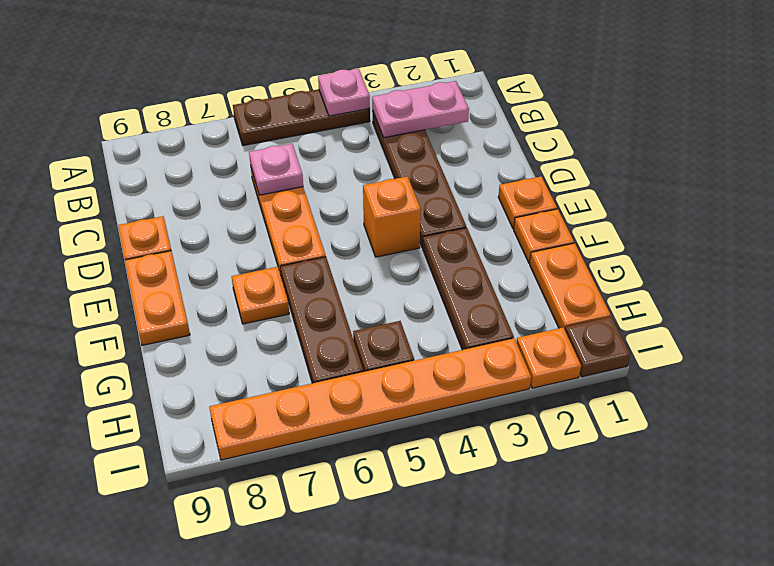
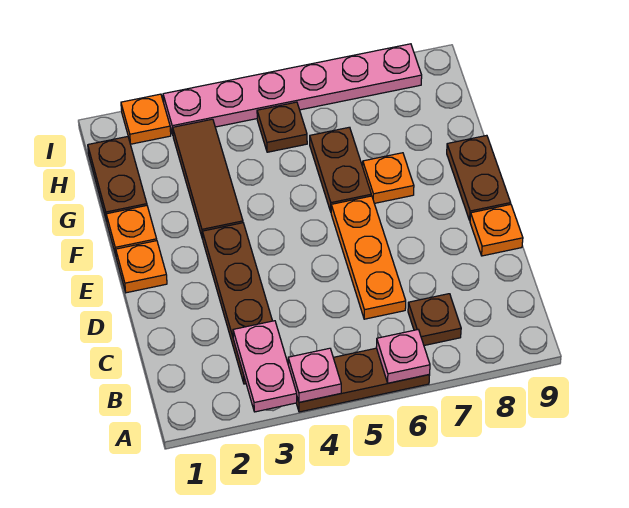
pink plate B2:B3 level 2 -> pink plate A3:B3 level 2
pink plate C6 level 2 -> pink plate A6 level 2
orange brick E4 level 1 -> none
orange plate E9:F9 level 1 -> brown plate E9:F9 level 1
brown plate F3:H3 level 1 -> brown tile F3:H3 level 1
brown plate F6:H6 level 1 -> brown plate F6:G6 level 1
orange plate G1:H1 level 1 -> brown plate G1:H1 level 1
brown plate I1 level 1 -> brown plate B7 level 1
orange plate I3:I8 level 1 -> pink plate I3:I8 level 1

